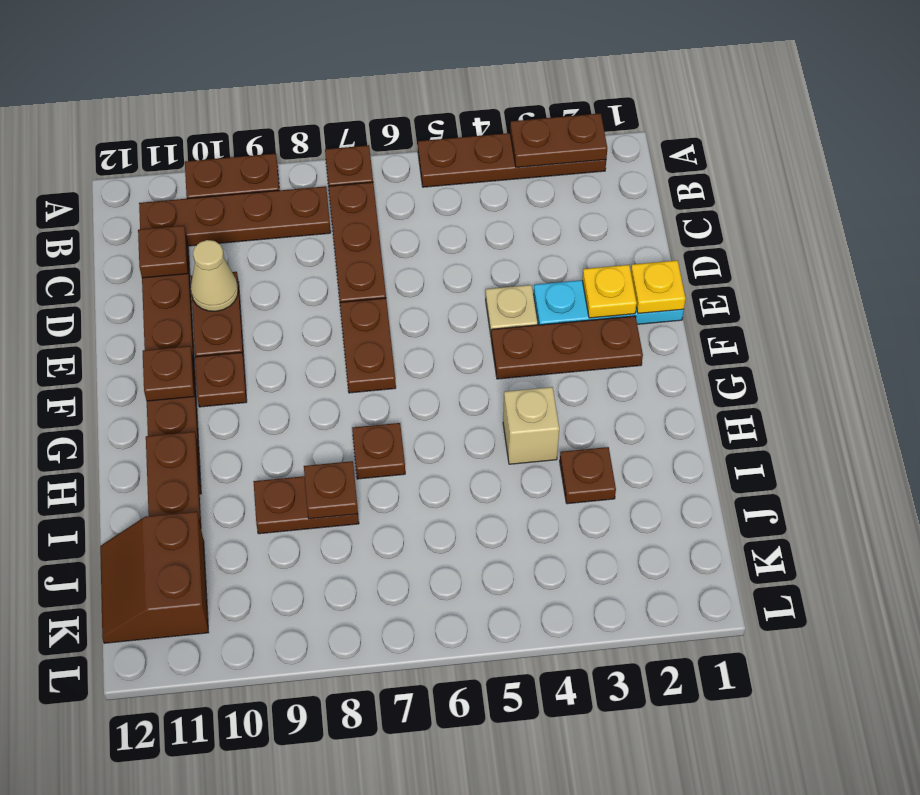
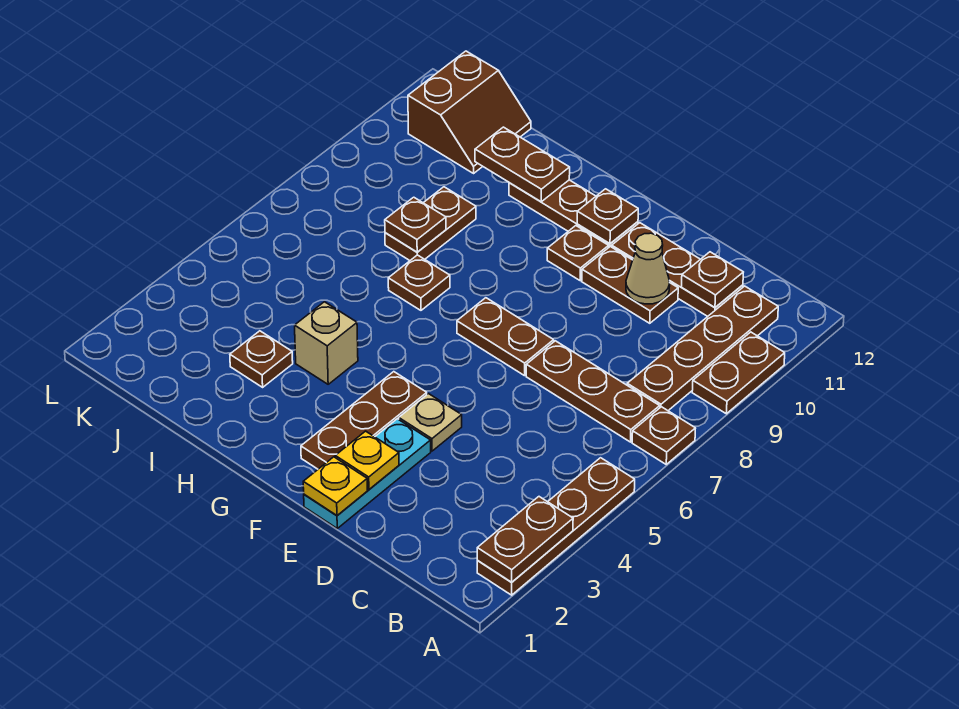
brown slope J11:K12 level 1 top 11 -> brown slope J11:K12 level 1 top K

